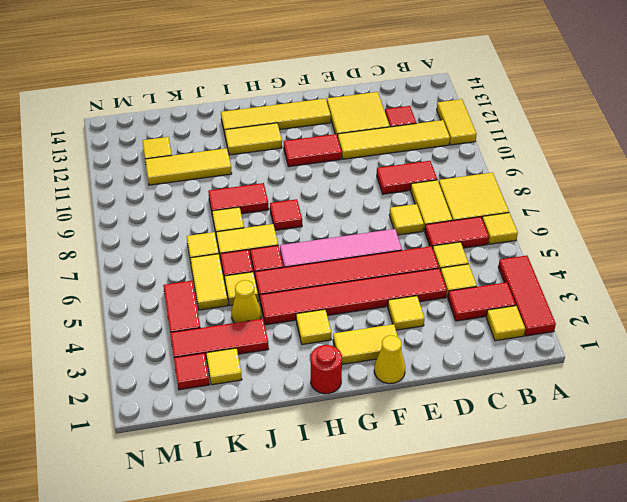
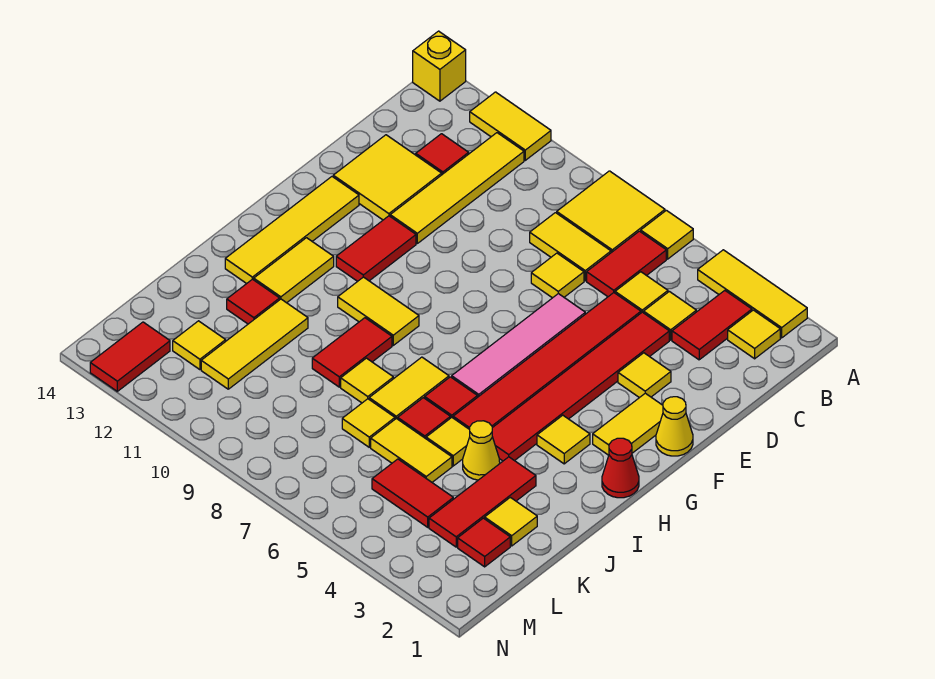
red tile A2:A4 level 1 -> yellow tile A2:A4 level 1
none -> yellow brick A14 level 1
red tile C9:D9 level 1 -> red tile M13:N13 level 1
red round brick H1 level 1 -> red cone H1 level 1
red tile H8 level 1 -> red tile J12 level 1
none -> yellow tile H9:H10 level 1

